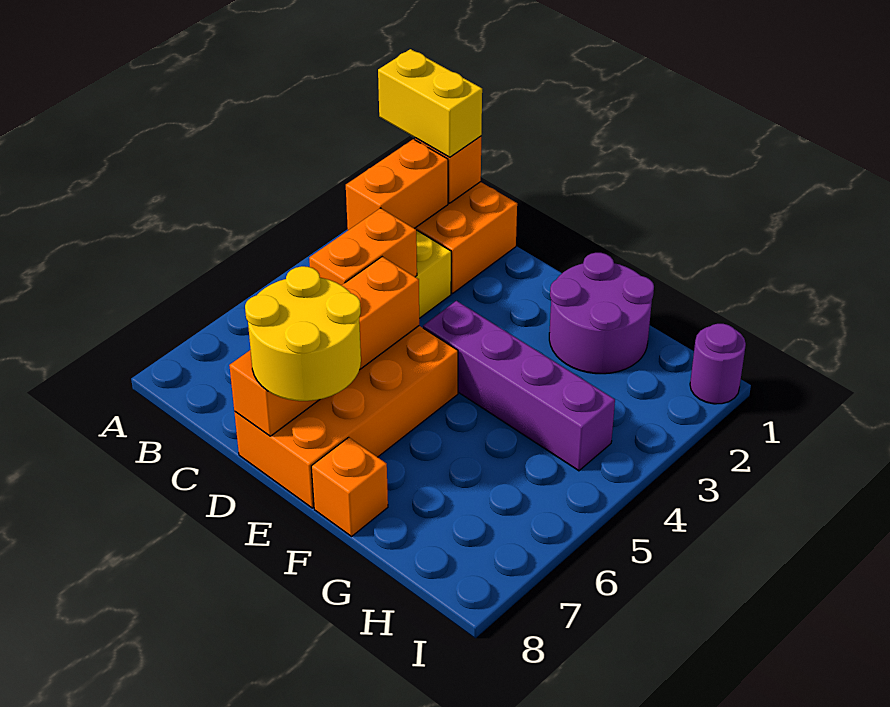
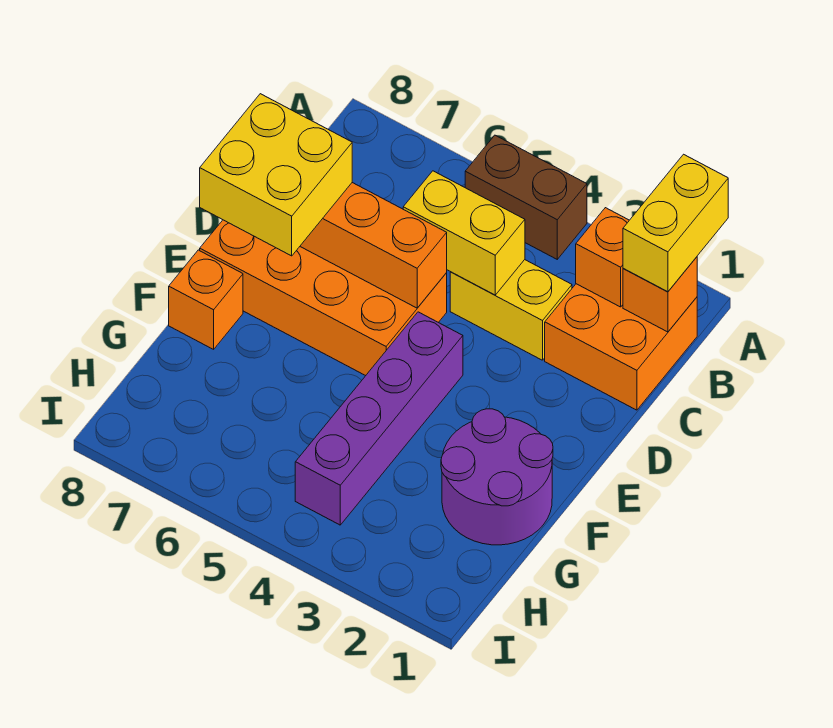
none -> brown brick A4:A5 level 1
orange brick B2:B3 level 2 -> orange brick B2 level 2
orange brick C4:C5 level 2 -> yellow brick C4:C5 level 2
yellow round brick D7:E8 level 3 -> yellow brick D7:E8 level 3
purple round brick I1 level 1 -> none

